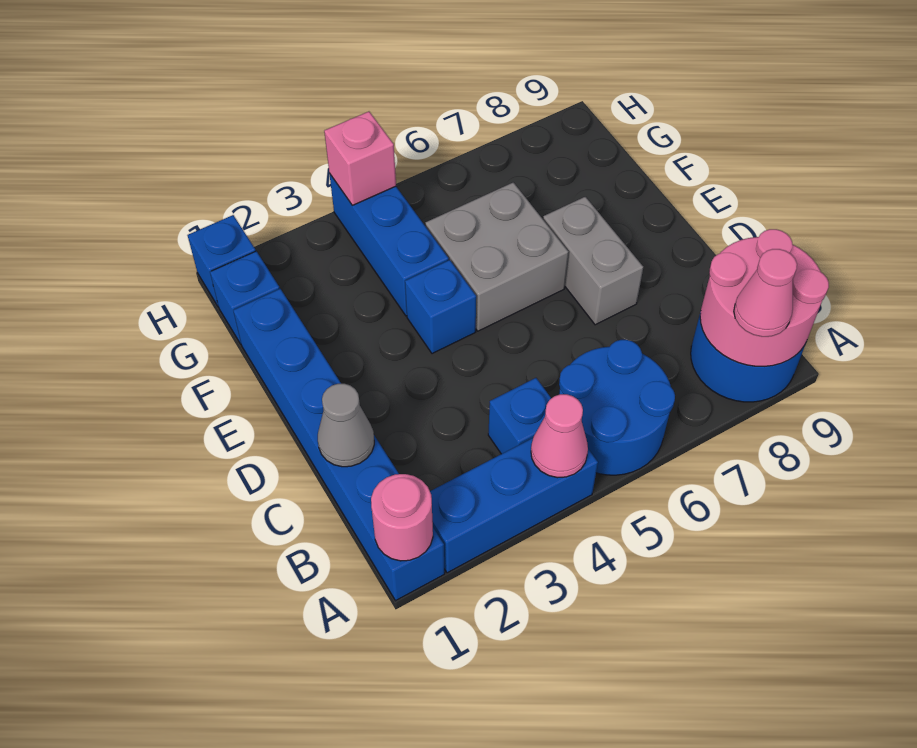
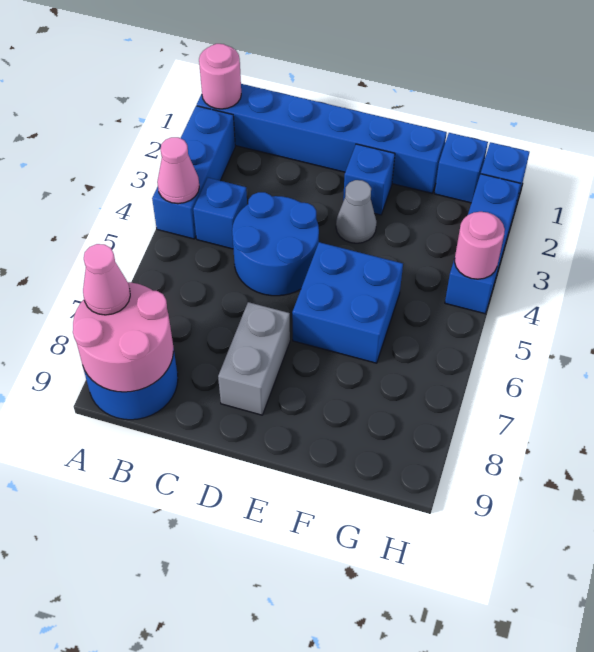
blue round brick A5:B6 level 1 -> blue round brick C4:D5 level 1
grey cone C1 level 2 -> grey cone E3 level 1
grey brick D7:E7 level 1 -> grey brick D7:D8 level 1
blue brick E4 level 1 -> blue brick E2 level 1
grey brick E5:F6 level 1 -> blue brick E5:F6 level 1
blue brick F4:H4 level 1 -> blue brick H2:H4 level 1
pink brick H4 level 2 -> pink round brick H4 level 2

